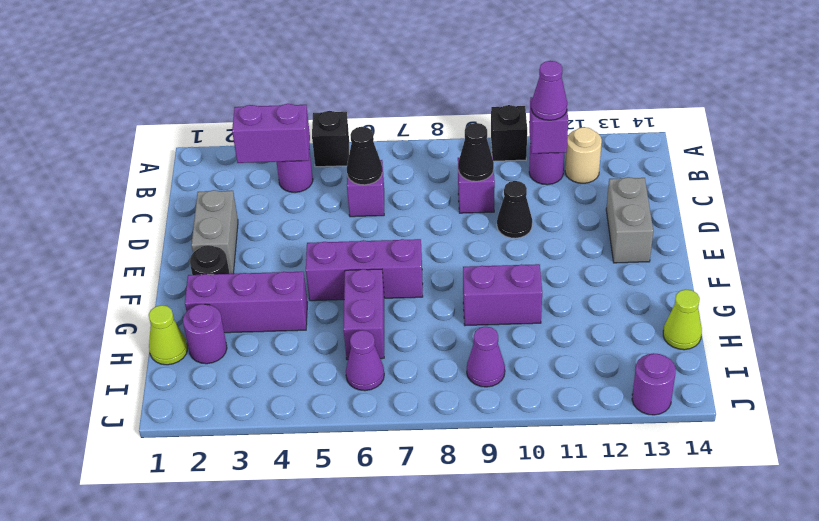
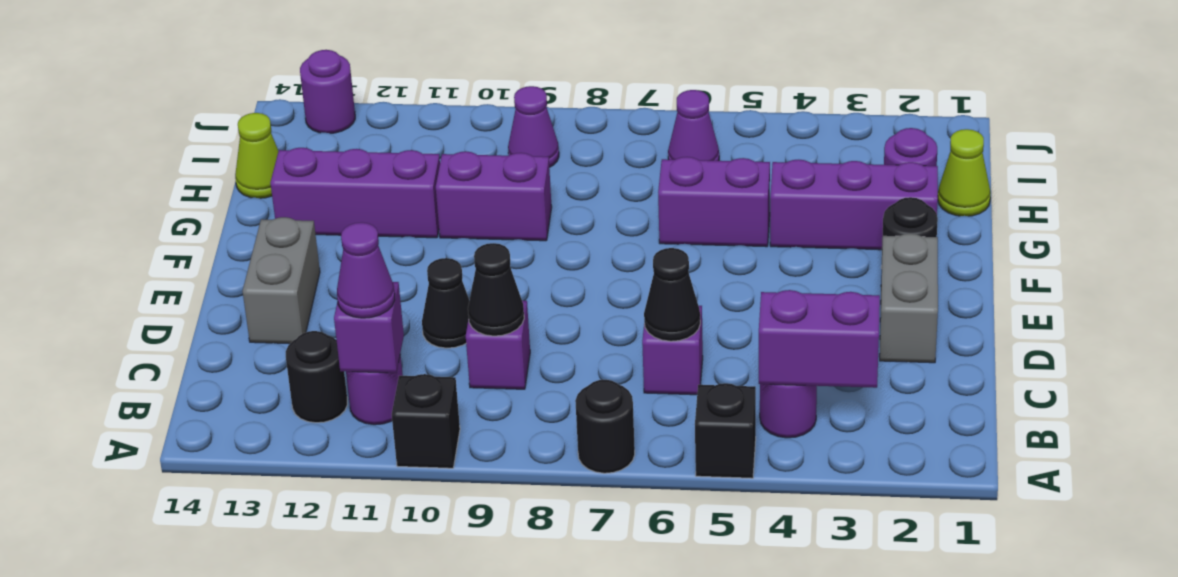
none -> black round brick A7 level 1
tan round brick B12 level 1 -> black round brick B12 level 1
purple brick F5:F7 level 1 -> purple brick G11:G13 level 1
purple brick G6:H6 level 1 -> purple brick G5:G6 level 1

